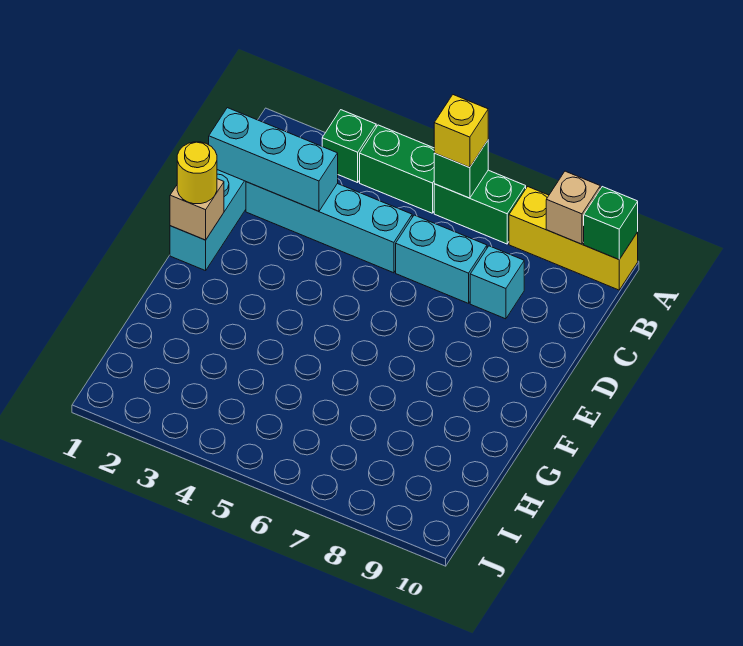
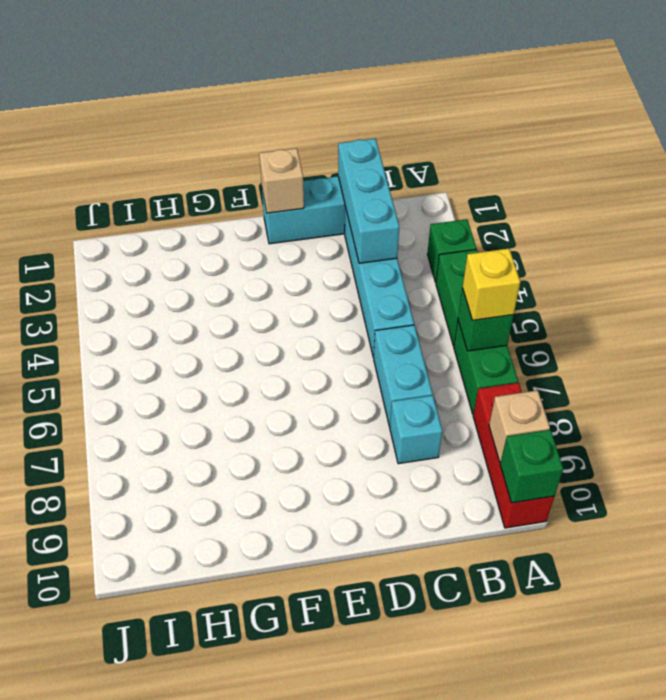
yellow brick A8:A10 level 1 -> red brick A8:A10 level 1
yellow round brick E1 level 3 -> none

